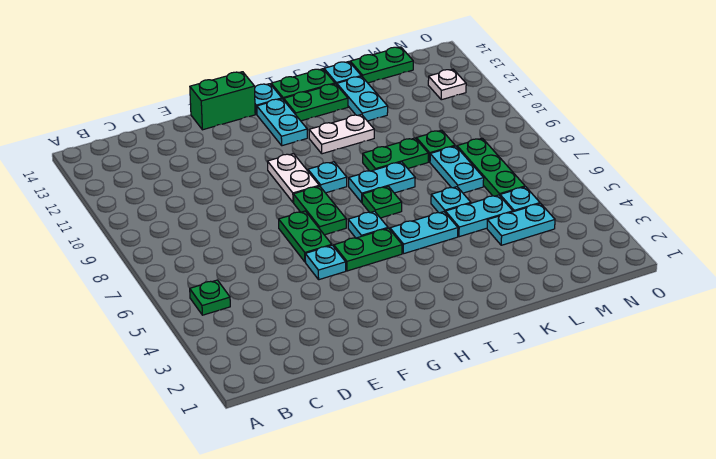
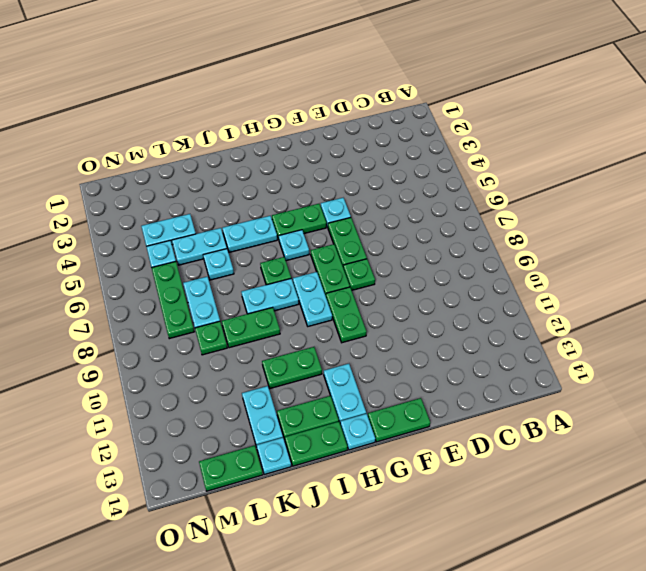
green plate B5 level 1 -> green plate F8 level 1
green brick F14:G14 level 1 -> green plate F14:G14 level 1
white plate G9:G10 level 1 -> green plate G9:G10 level 1
cyan plate H9 level 1 -> cyan plate H8:H9 level 1
white plate I11:J11 level 1 -> green plate I11:J11 level 1
white plate N12 level 1 -> none

